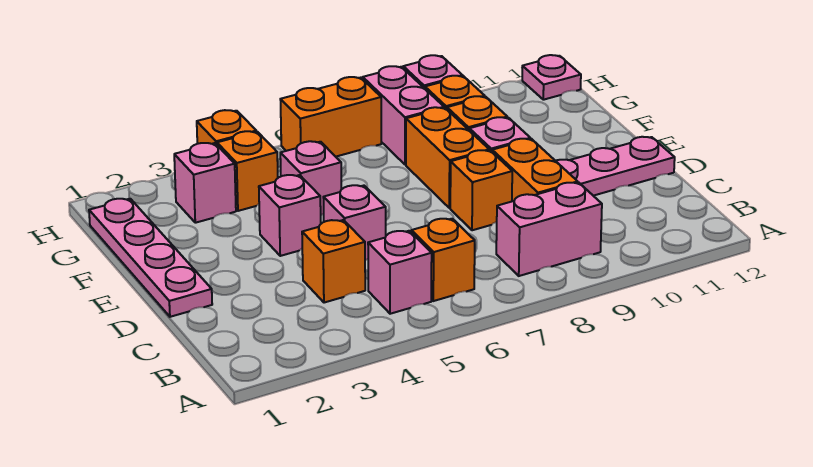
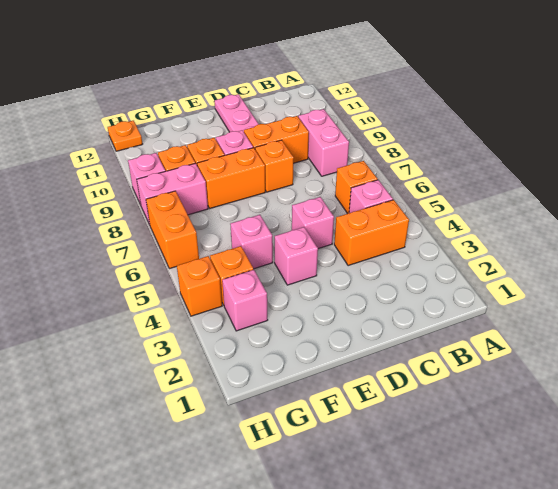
orange brick C4 level 1 -> orange brick B4:C4 level 1
pink plate D1:G1 level 1 -> none
pink plate H12 level 1 -> orange plate H12 level 1

